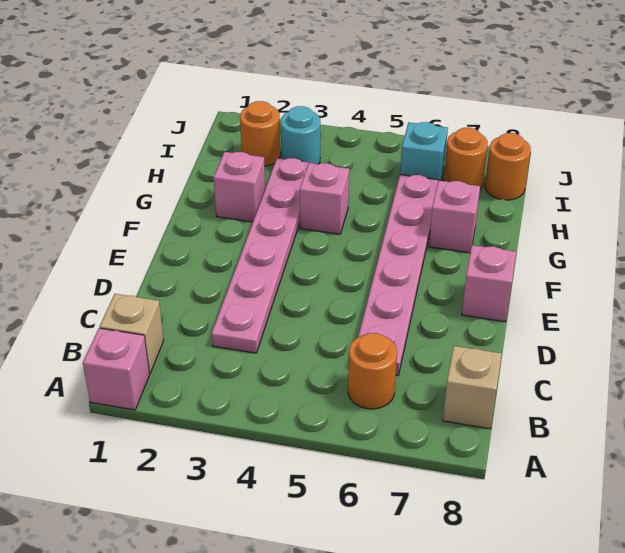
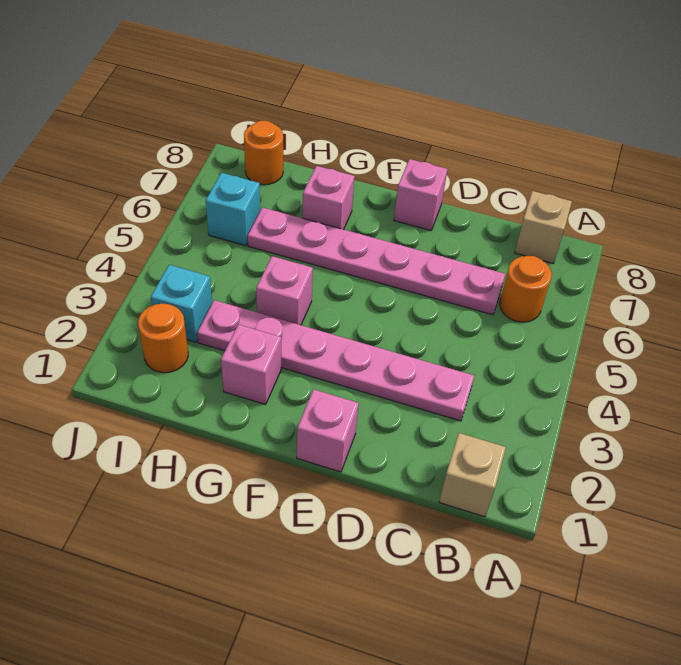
pink brick A1 level 1 -> pink brick E1 level 1
cyan round brick I3 level 1 -> cyan brick I3 level 1
orange round brick I7 level 1 -> none

